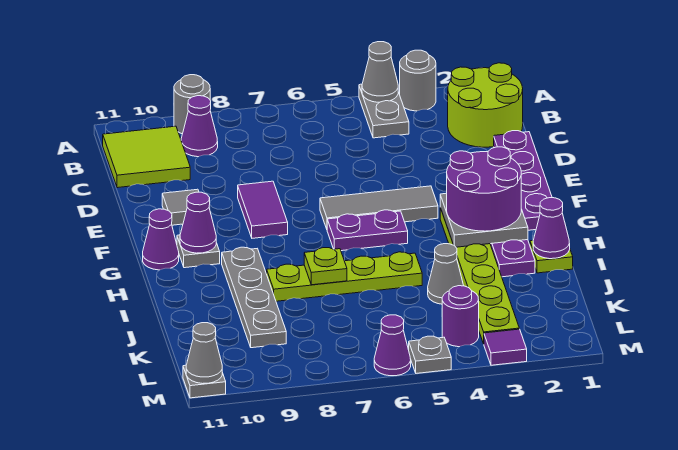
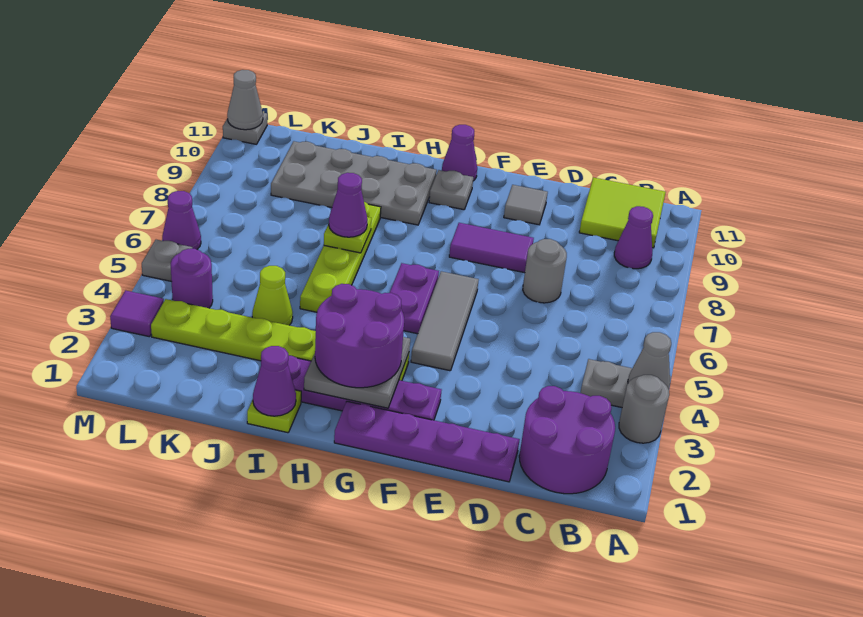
grey round brick A9 level 1 -> grey round brick D7 level 1
lime round brick B1:C2 level 1 -> purple round brick B1:C2 level 1
purple cone G10 level 2 -> purple cone I7 level 3
grey plate H9:K9 level 1 -> grey plate H9:K10 level 1
grey cone J4 level 1 -> lime cone J4 level 1

